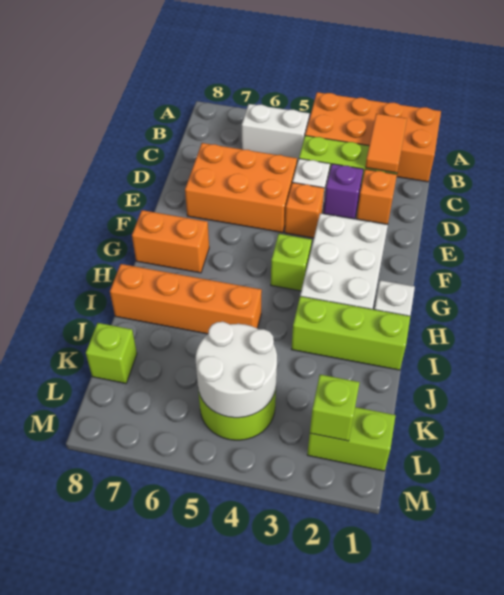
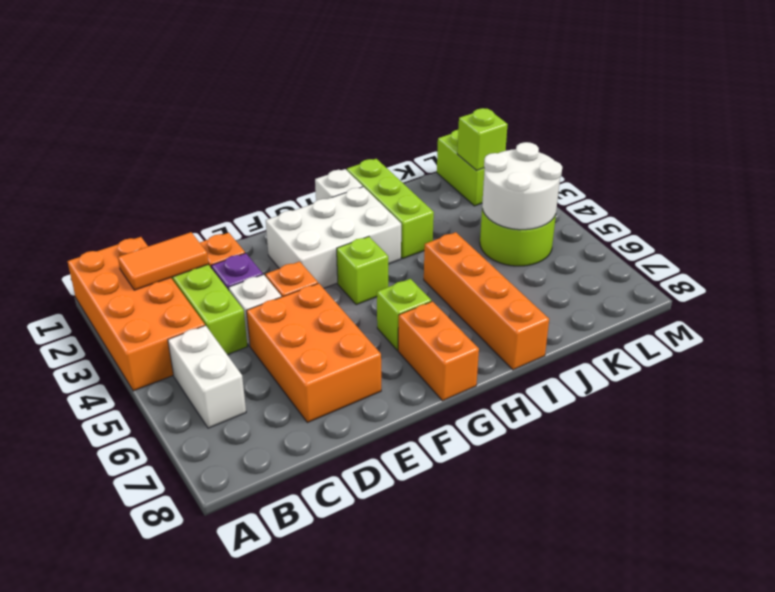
lime brick K8 level 1 -> lime brick G6 level 1

